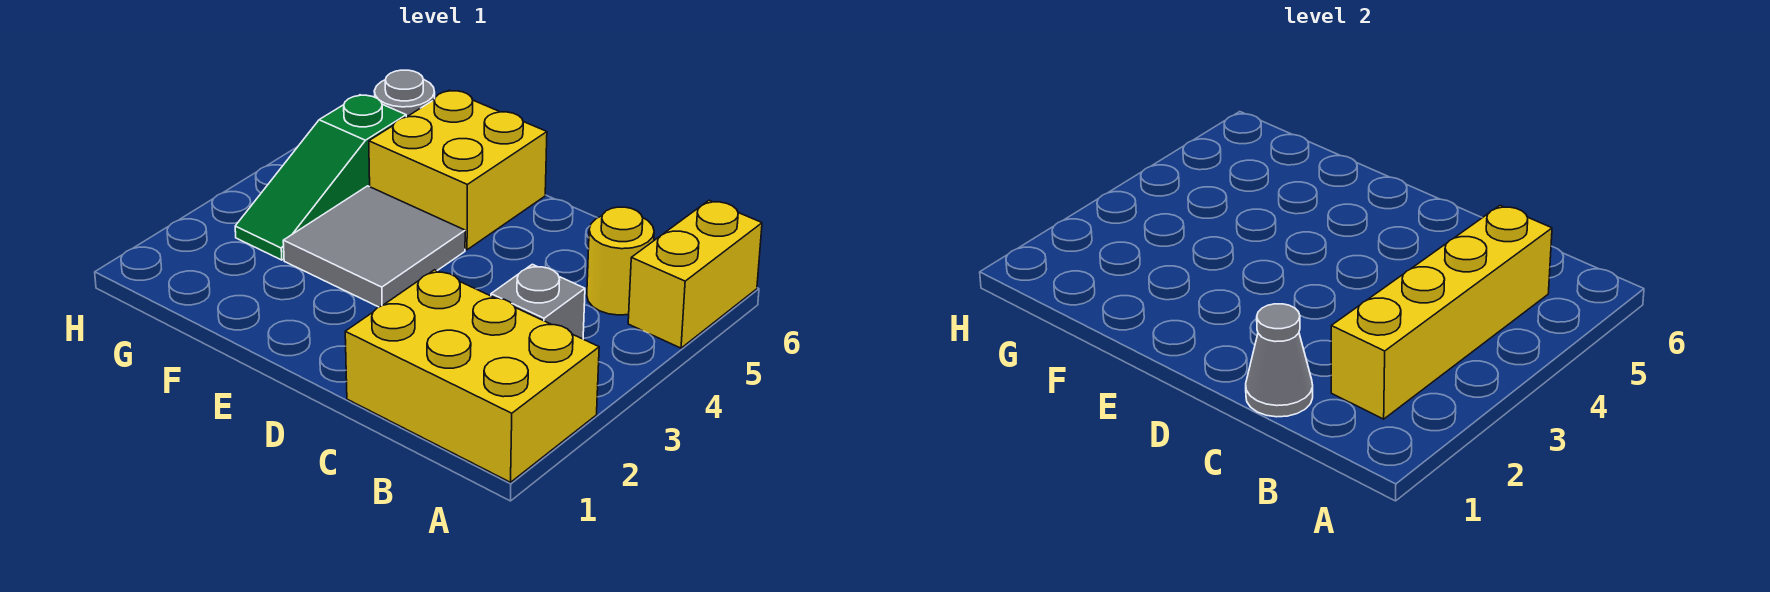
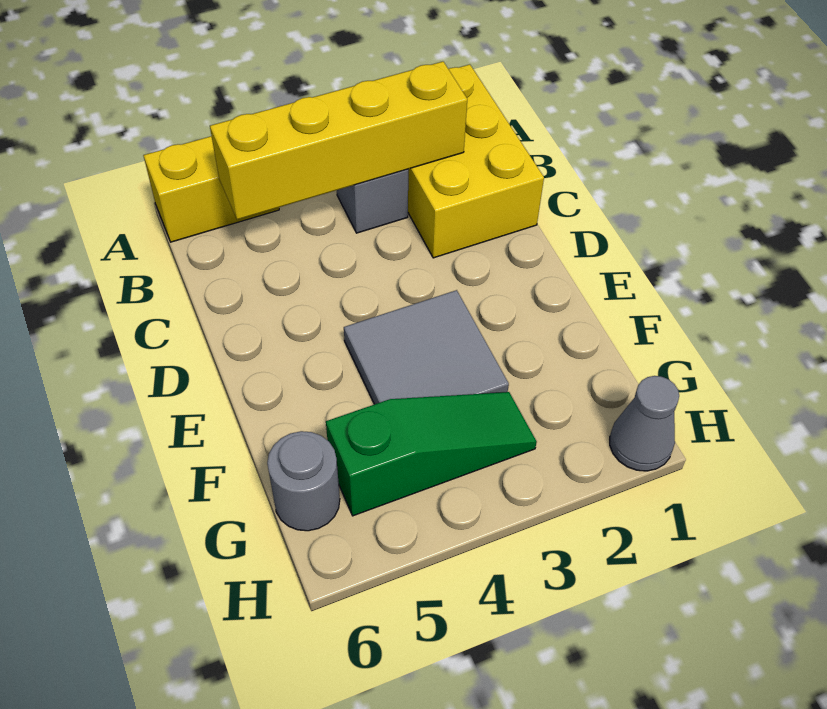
yellow round brick B5 level 1 -> none
grey cone C1 level 2 -> grey cone H1 level 1
yellow brick E5:F6 level 1 -> none

